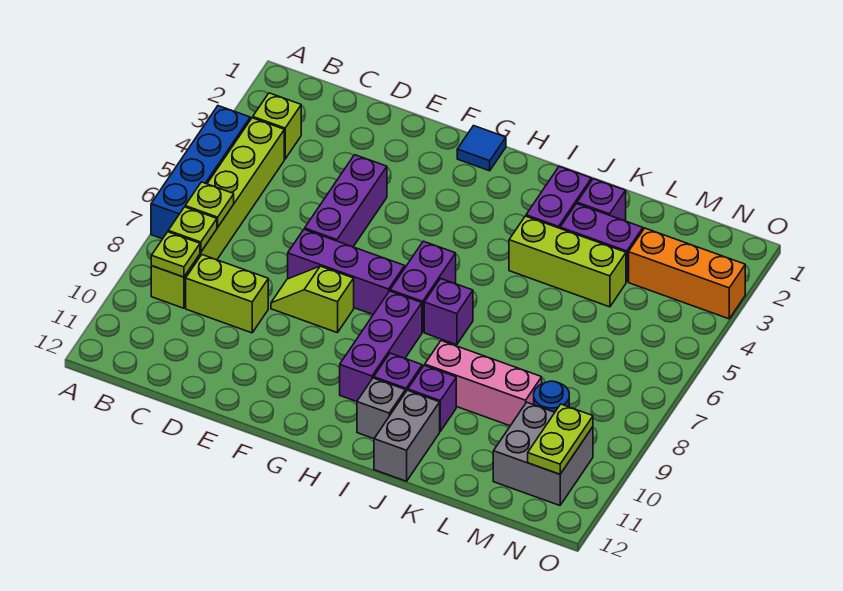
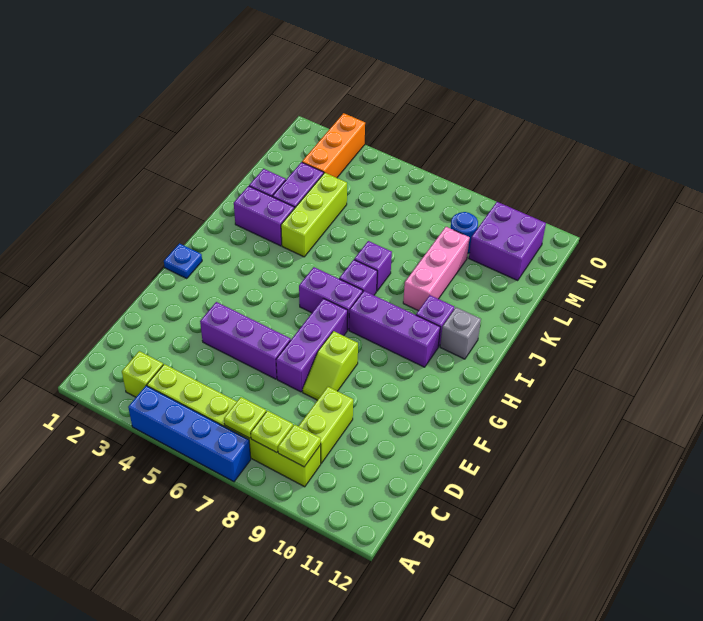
blue tile G1 level 1 -> blue plate G1 level 1
purple brick J10 level 1 -> purple brick J7 level 1
grey brick J11:J12 level 1 -> none
grey brick M10:N11 level 1 -> purple brick M10:N11 level 1
lime plate N10:N11 level 2 -> none

